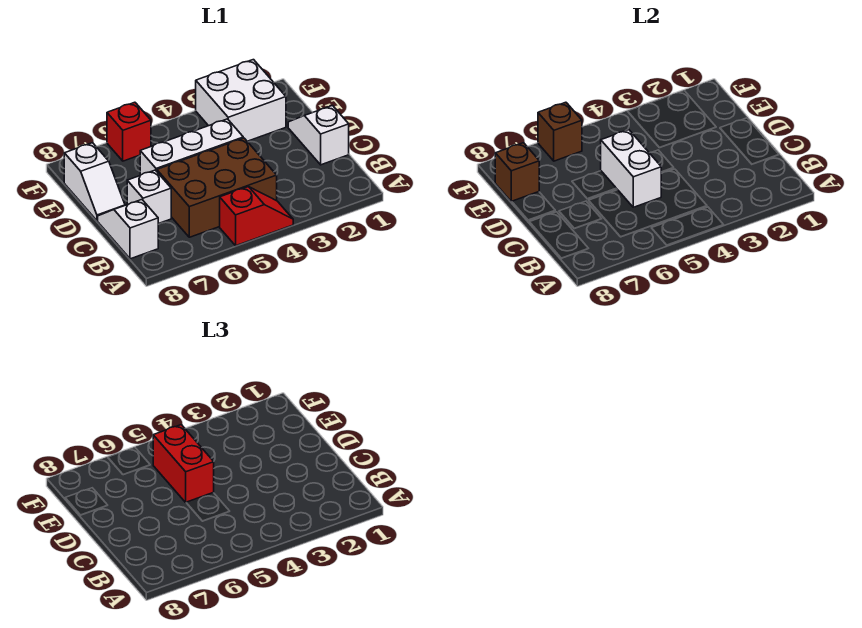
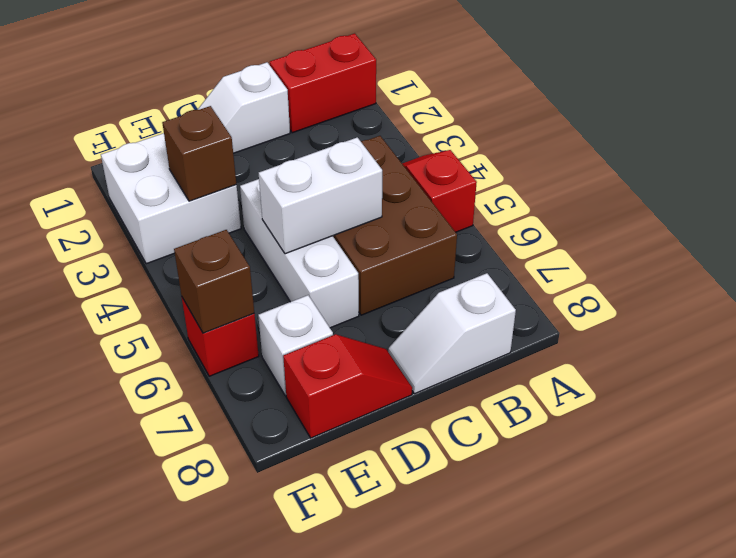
white brick C7 level 1 -> white brick E7 level 1
red brick D5:E5 level 3 -> red brick A1:B1 level 1
white slope D8:E8 level 1 top E -> red slope D8:E8 level 1 top E
brown brick E8 level 2 -> brown brick E3 level 2

